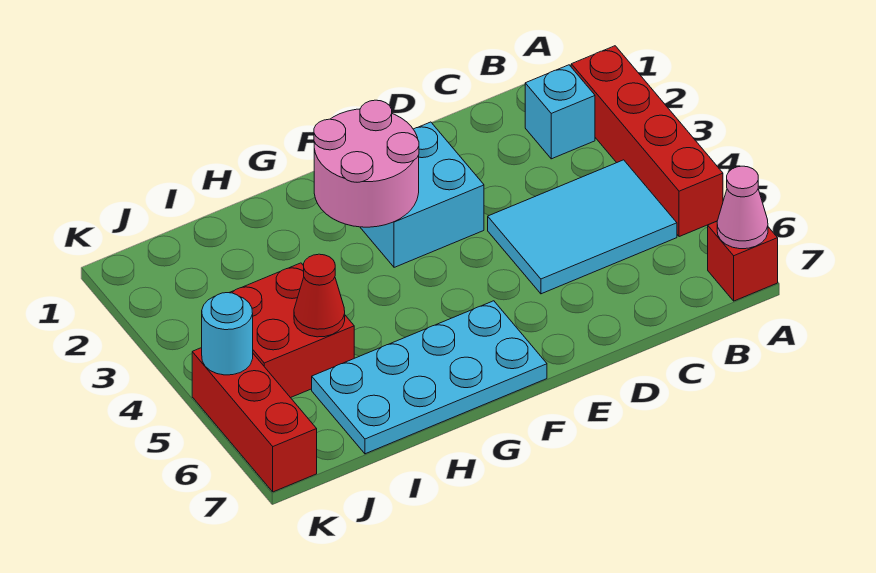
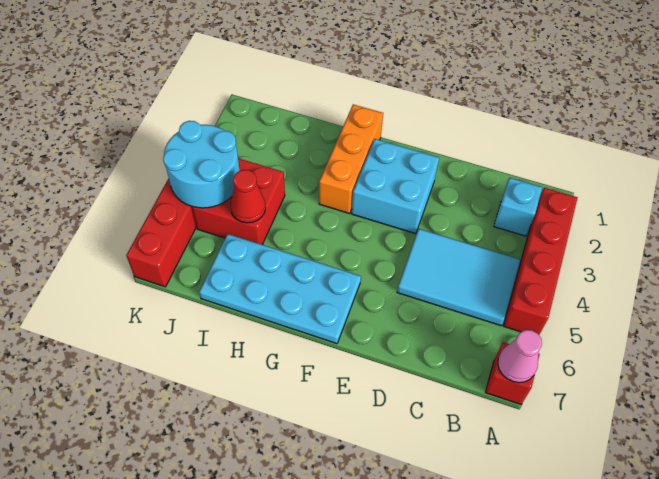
pink round brick F2:G3 level 2 -> none
none -> orange brick G1:G3 level 1
cyan round brick K5 level 2 -> cyan round brick J4:K5 level 2

